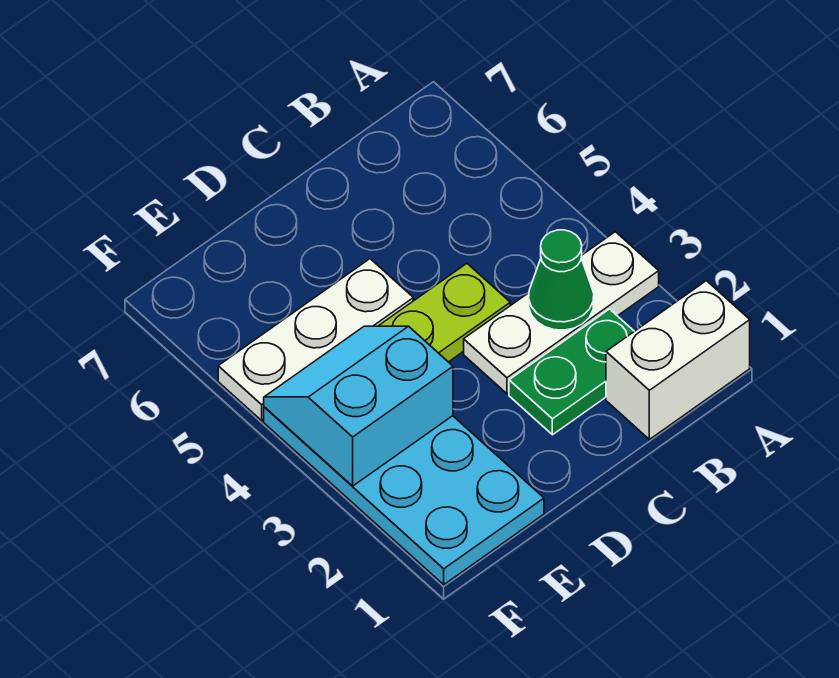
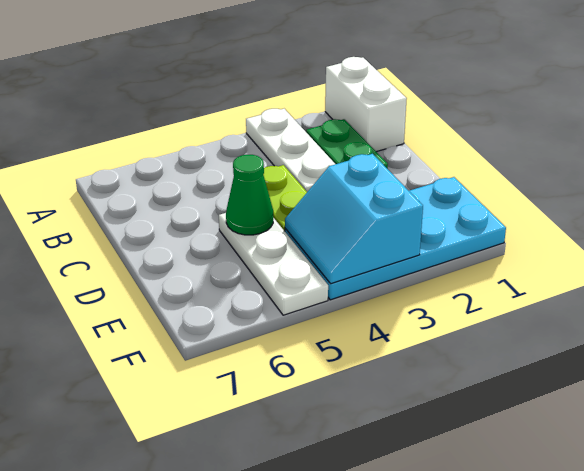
green cone B3 level 2 -> green cone D5 level 2

